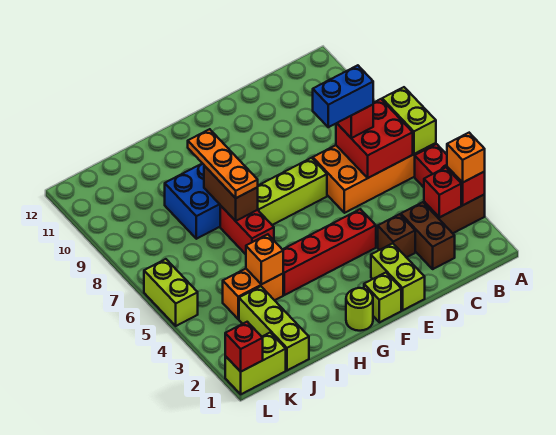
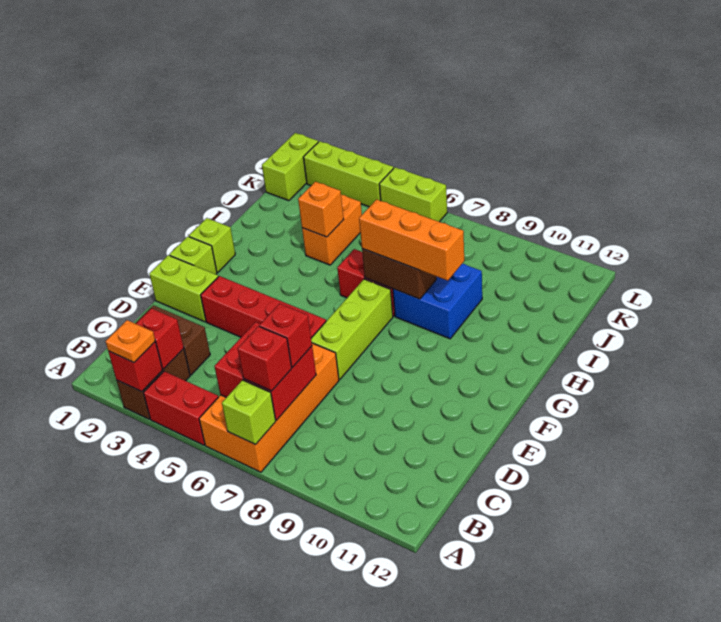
orange brick A3 level 3 -> orange plate A3 level 3
lime brick A6:A7 level 2 -> lime brick A7 level 2
blue brick C7:D7 level 4 -> none
brown brick D3 level 1 -> none
red brick E4:H4 level 1 -> red brick E3:E6 level 1
lime round brick G1 level 1 -> lime brick G1 level 1
orange plate H7:H9 level 3 -> orange brick H7:H9 level 3
lime brick J1:J3 level 1 -> lime brick L2:L4 level 1
red brick L1 level 2 -> red brick B7 level 3

